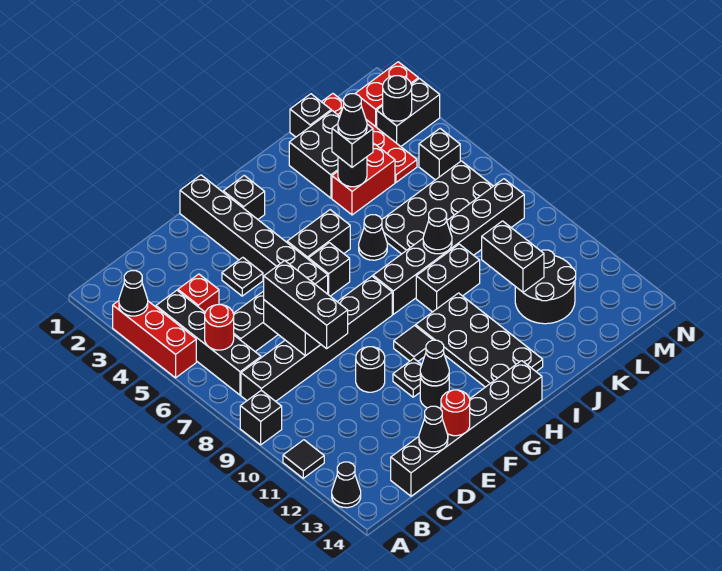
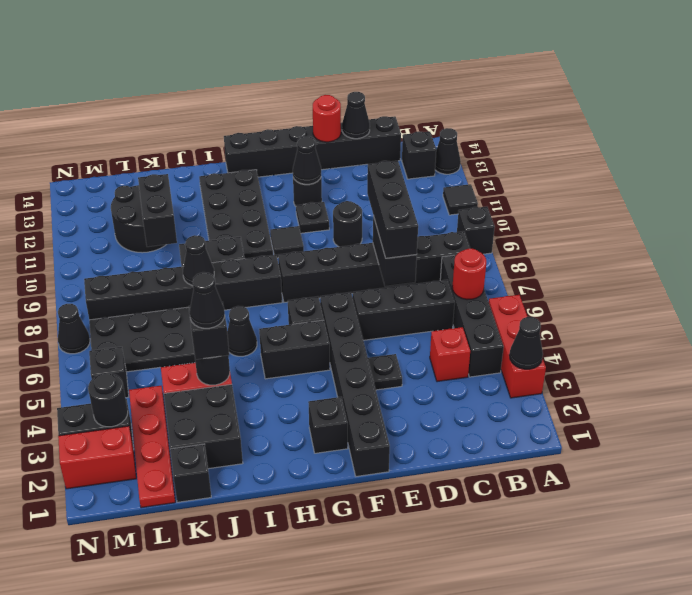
none -> black brick B13 level 1
none -> black cone N7 level 1

